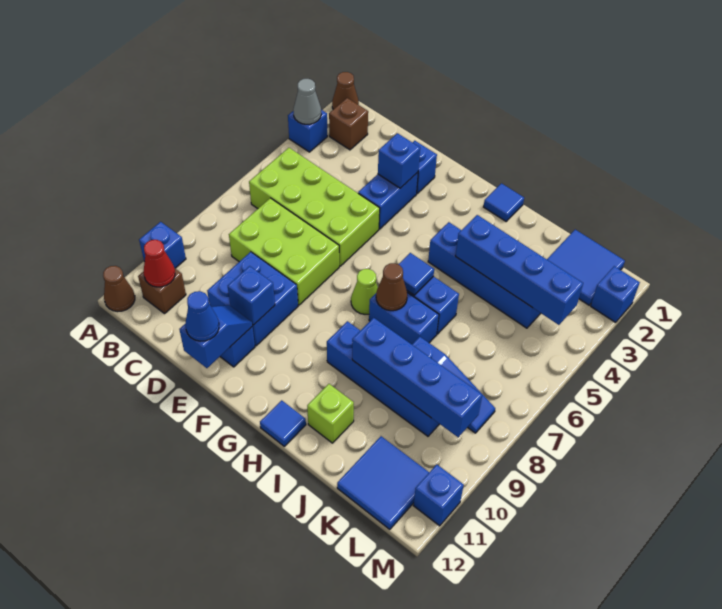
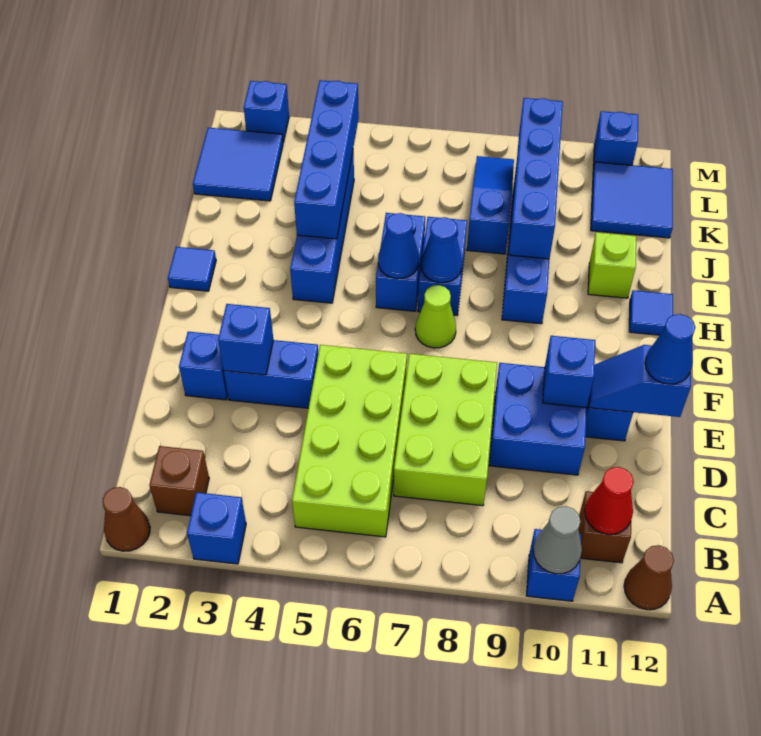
grey cone A3 level 2 -> grey cone A10 level 2
blue tile H6 level 2 -> blue cone H6 level 2
brown cone H7 level 2 -> blue cone H7 level 2

